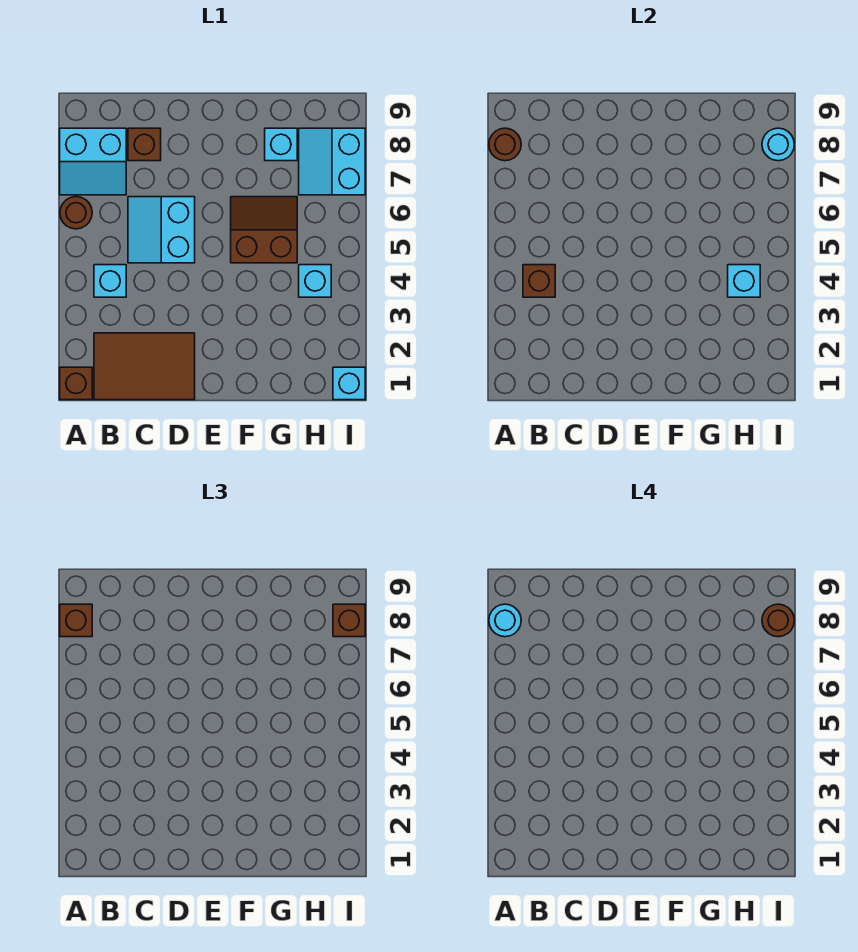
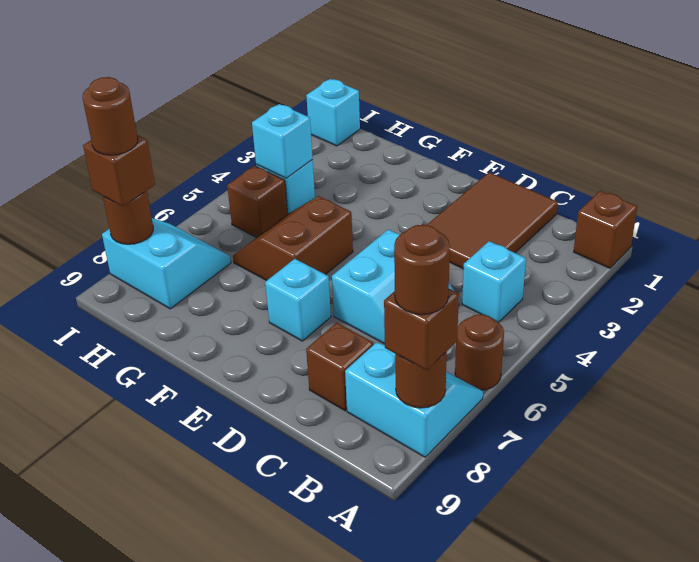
cyan round brick A8 level 4 -> brown round brick A8 level 4
brown tile B1:D2 level 1 -> brown tile C1:D3 level 1
brown brick B4 level 2 -> brown brick H5 level 1
brown slope F5:G6 level 1 top 5 -> brown slope F5:G6 level 1 top F
cyan brick G8 level 1 -> cyan brick E7 level 1
cyan slope H7:I8 level 1 top I -> cyan slope H7:I8 level 1 top 8
cyan round brick I8 level 2 -> brown round brick I8 level 2

